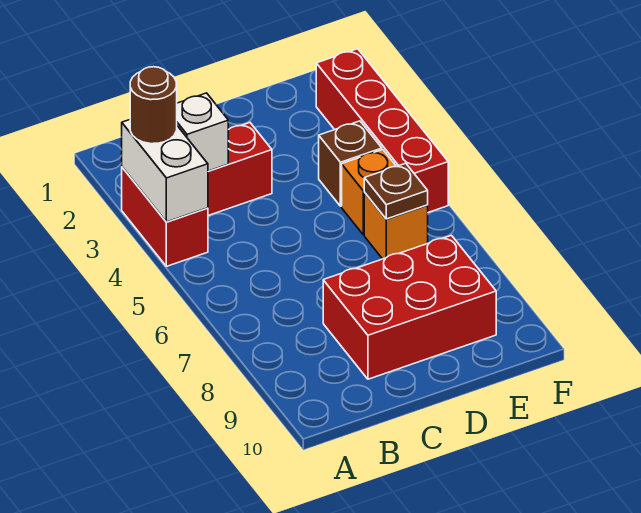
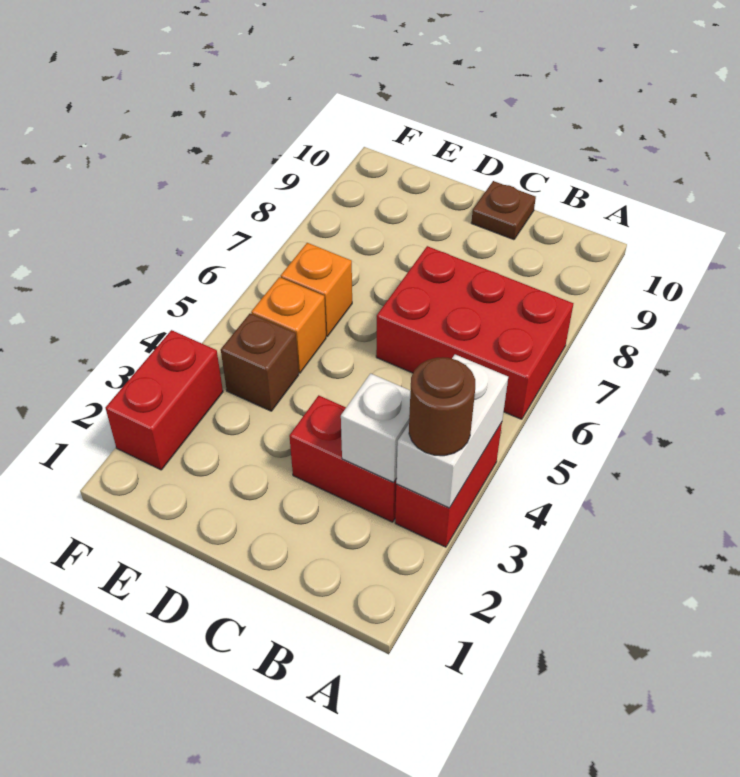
red brick C8:E9 level 1 -> red brick A6:C7 level 1
brown plate E6 level 2 -> brown plate C10 level 1
red brick F2:F5 level 1 -> red brick F2:F3 level 1

